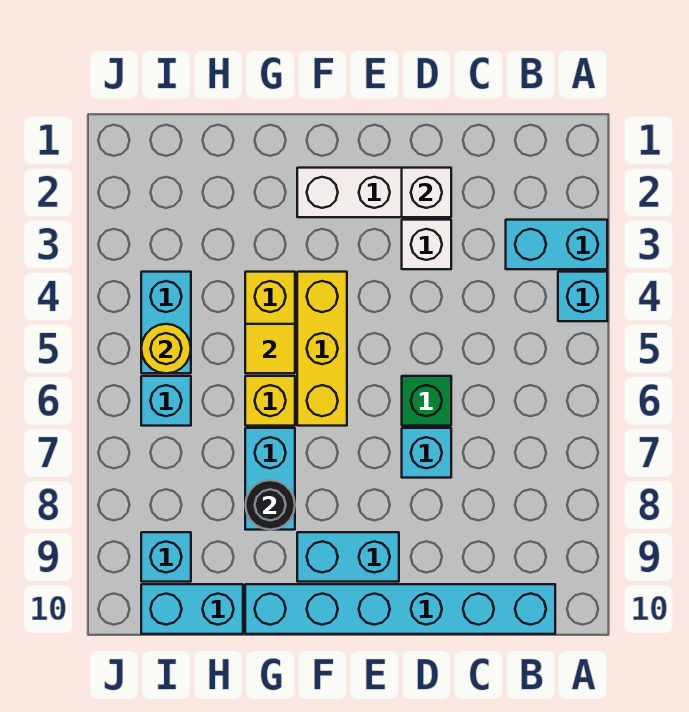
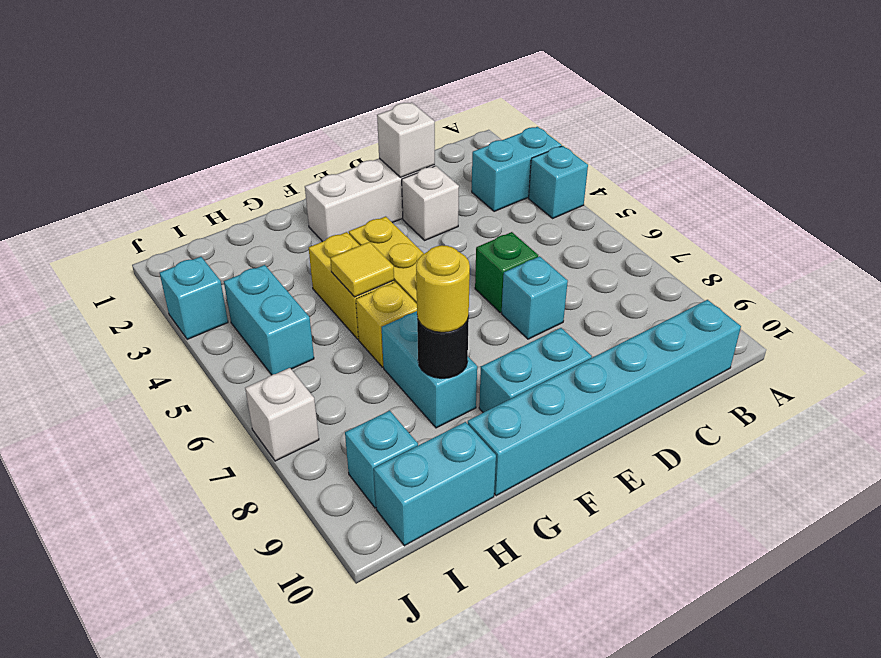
yellow round brick I5 level 2 -> yellow round brick G8 level 3
cyan brick I6 level 1 -> cyan brick J3 level 1
none -> white brick J7 level 1

